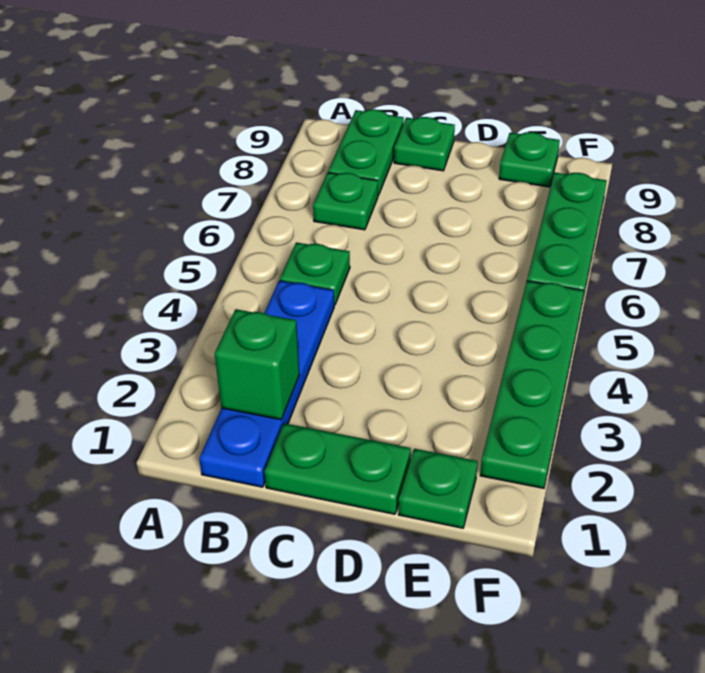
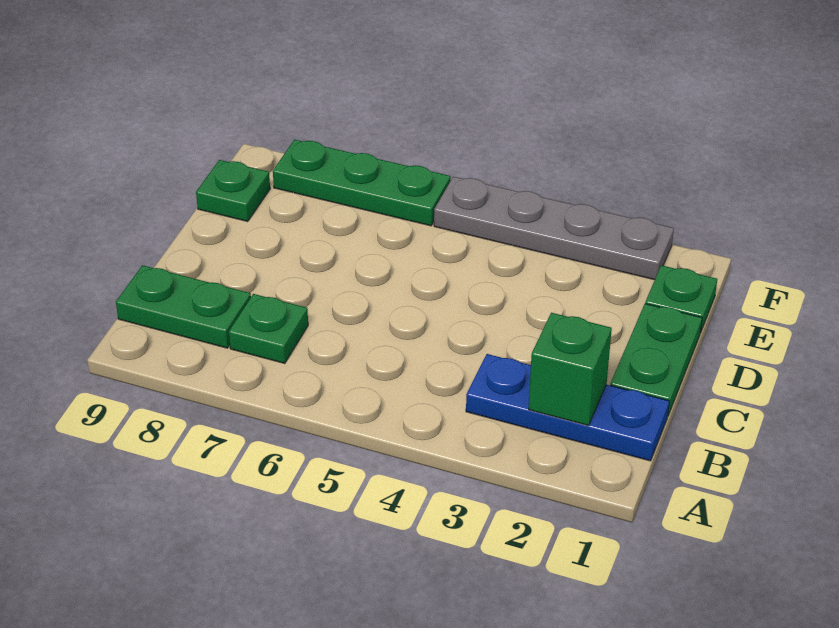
blue plate B1:B4 level 1 -> blue plate B1:B3 level 1
green plate B5 level 1 -> none
green plate C9 level 1 -> none
green plate F2:F5 level 1 -> grey plate F2:F5 level 1

